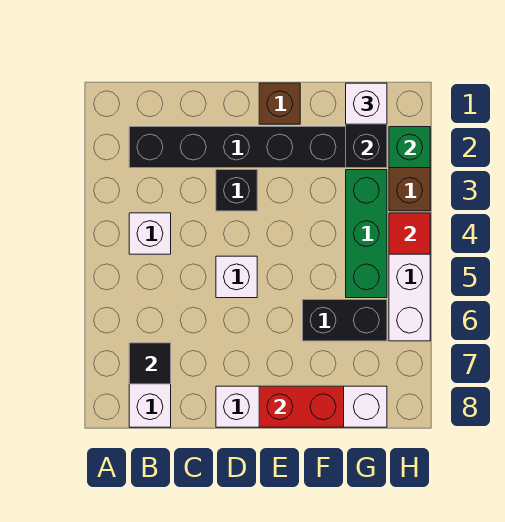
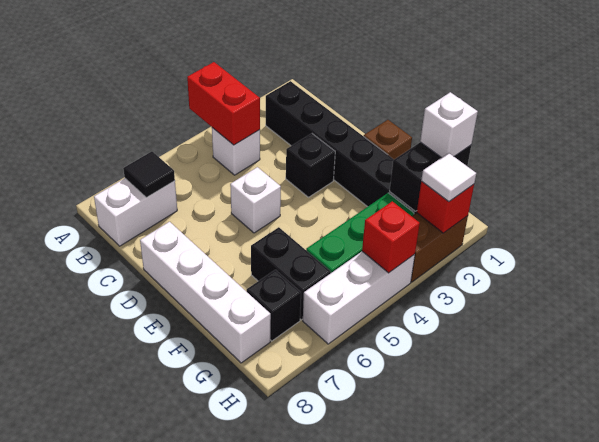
red brick E8:F8 level 2 -> red brick A4:B4 level 2
none -> black brick G7 level 1
green brick H2 level 2 -> red brick H2 level 2
none -> white tile H2 level 3
red tile H4 level 2 -> red brick H4 level 2

